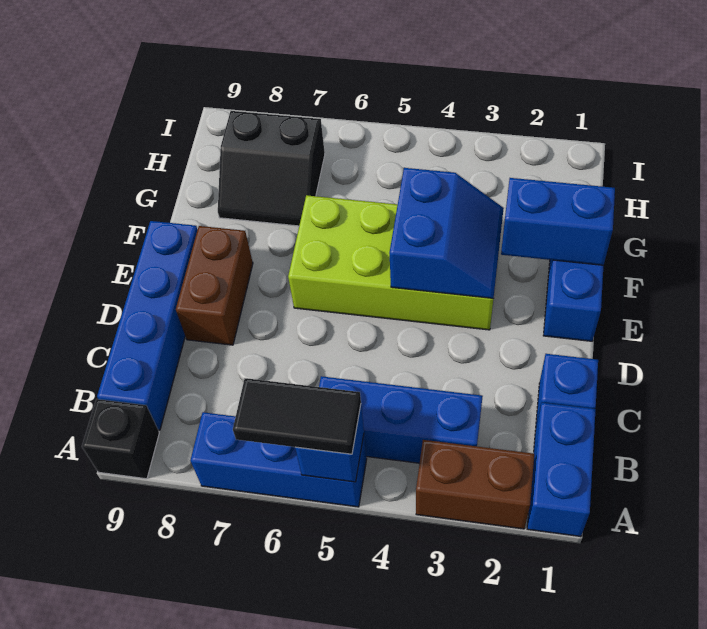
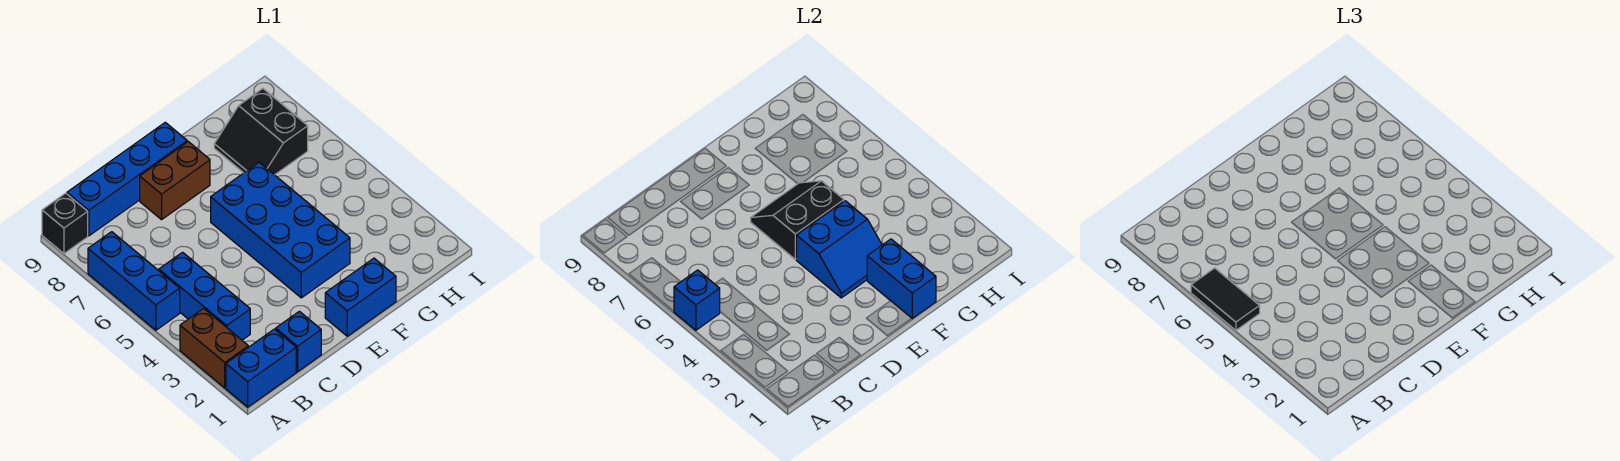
lime brick E3:F6 level 1 -> blue brick E3:F6 level 1
none -> black slope E5:F6 level 2 top 5

